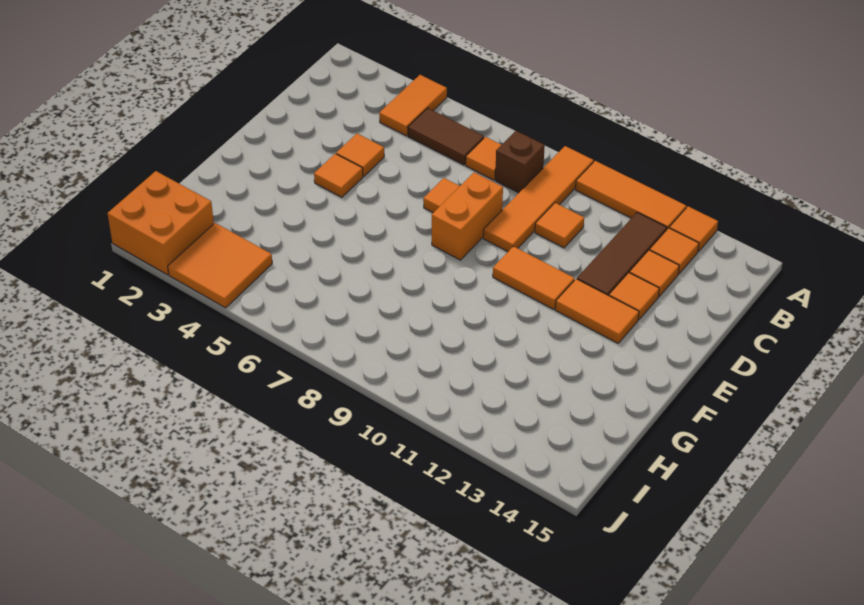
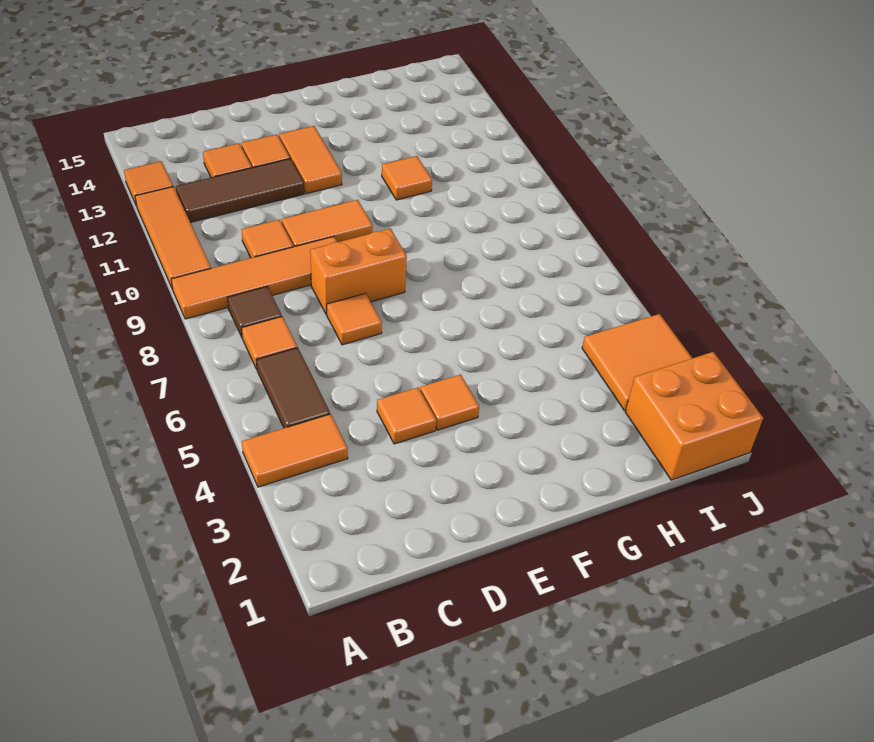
brown brick B8 level 1 -> brown tile B8 level 1
orange tile B13 level 1 -> orange tile G11 level 1
orange tile E10:E11 level 1 -> orange tile D10:E10 level 1

